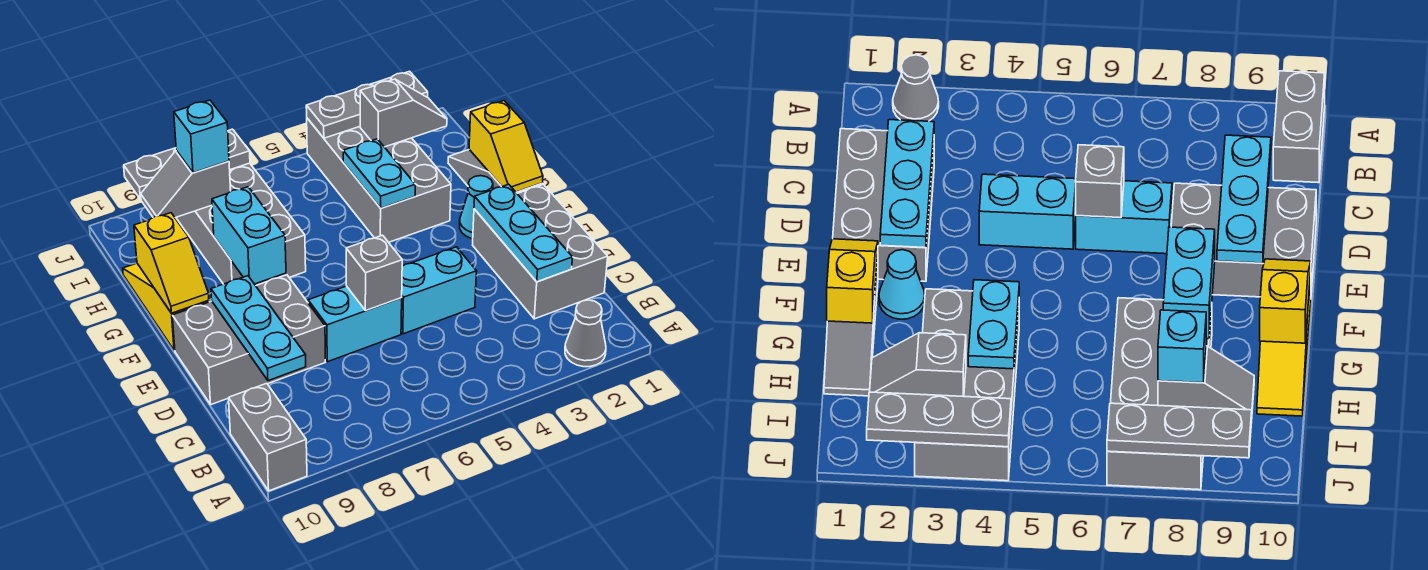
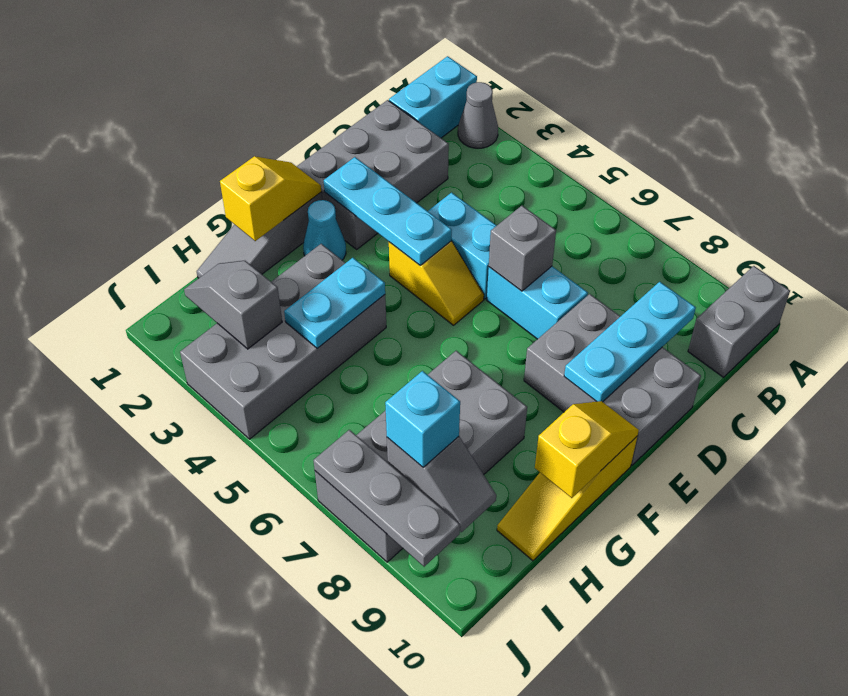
cyan plate C2:E2 level 2 -> cyan plate E2:E4 level 2
none -> yellow slope E4:E5 level 1 top 4
cyan brick F8:G8 level 2 -> cyan brick A1:B1 level 1
grey plate J2:J4 level 2 -> none

